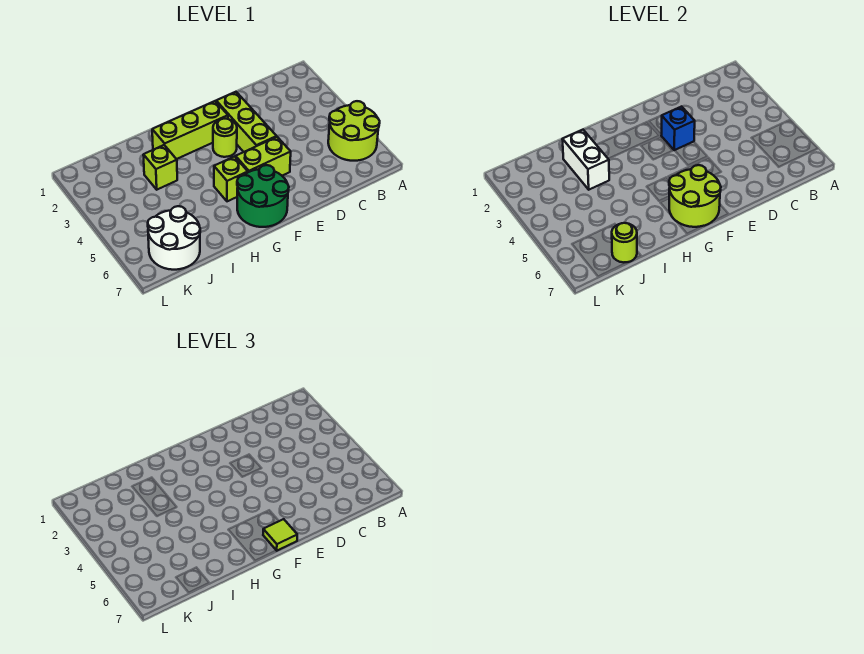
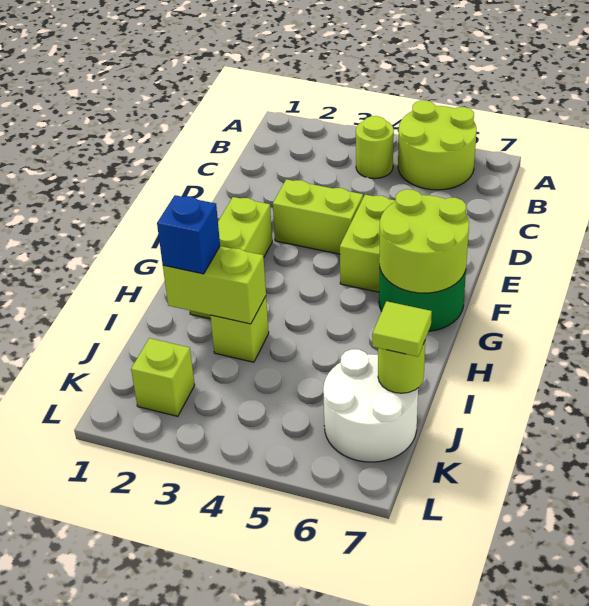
lime brick E2:E4 level 1 -> lime brick E3:E4 level 1
blue brick E3 level 2 -> blue brick I2 level 3
lime round brick F3 level 1 -> lime round brick B4 level 1
lime tile F7 level 3 -> lime tile J7 level 3
lime brick G5 level 1 -> lime brick K2 level 1
white brick I2:I3 level 2 -> lime brick I2:I3 level 2

